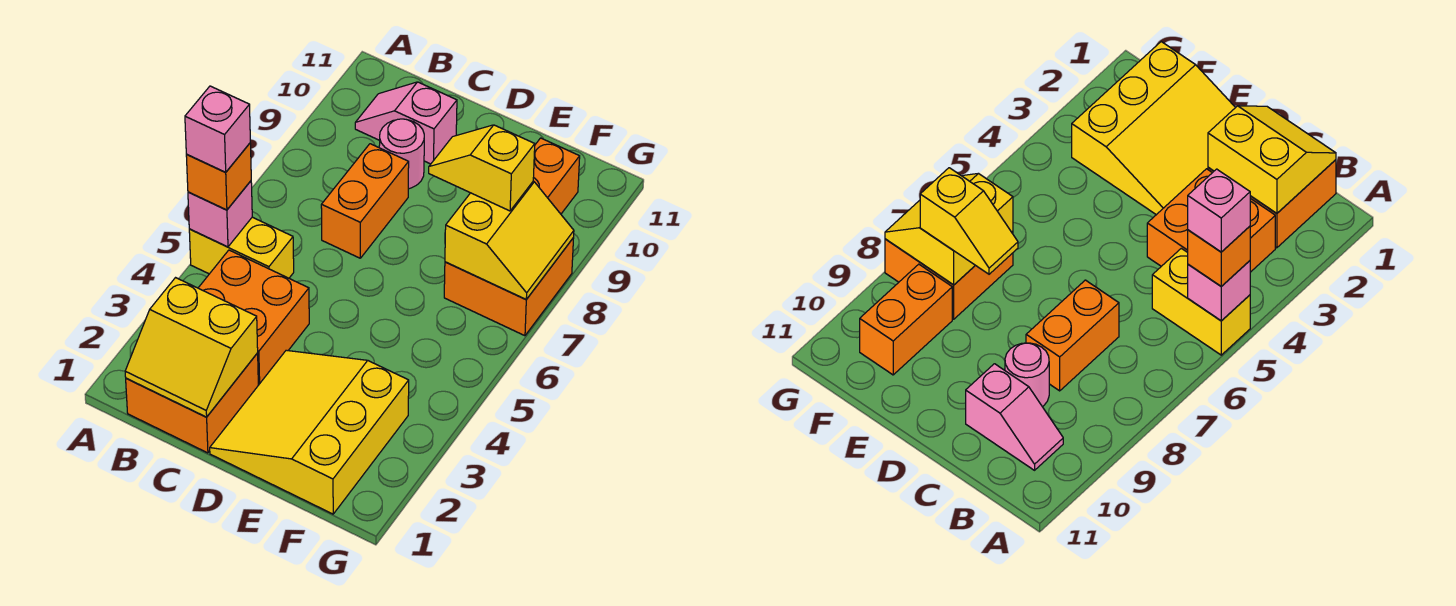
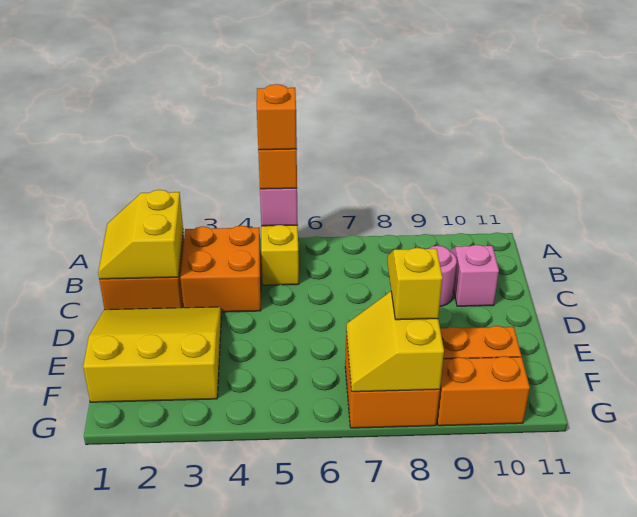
pink brick A5 level 4 -> orange brick A5 level 4
orange brick C7:C8 level 1 -> orange brick G9:G10 level 1
yellow slope F7:G8 level 2 top F -> yellow slope F7:G8 level 2 top 8

